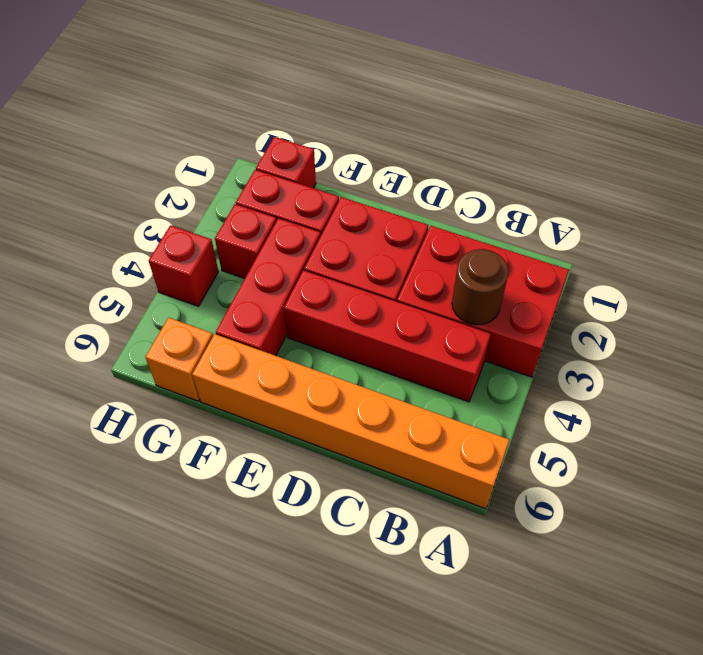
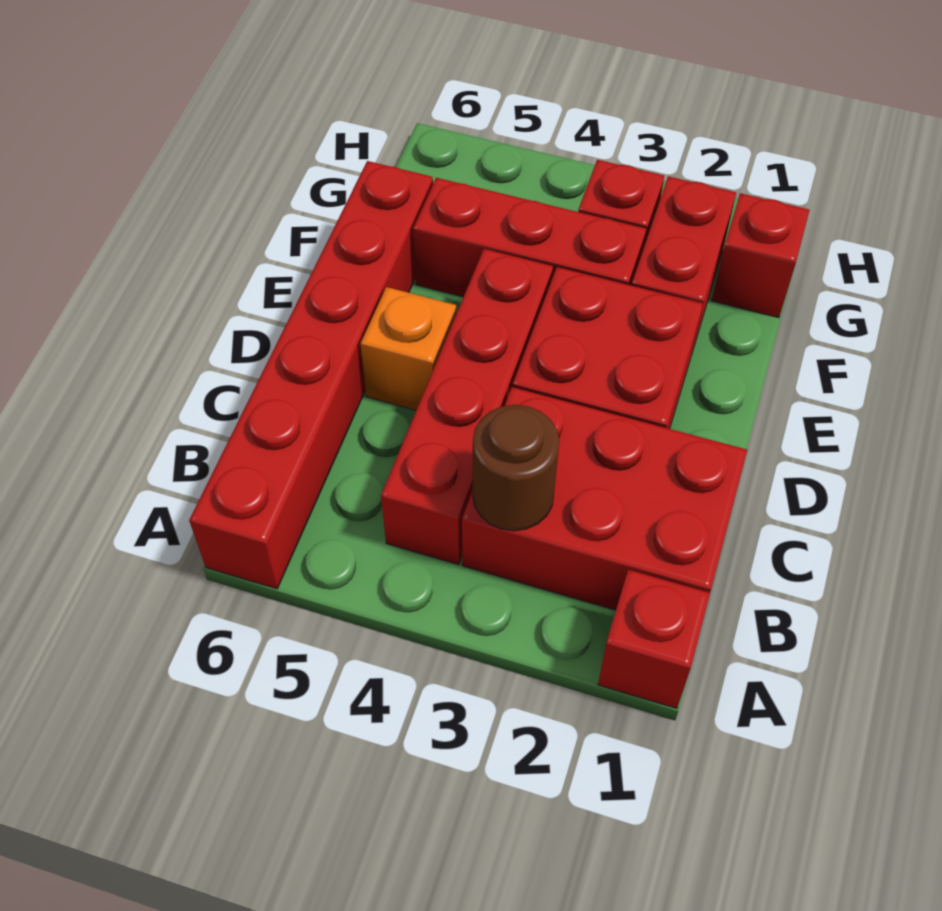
red brick A2:C3 level 1 -> red brick B1:C3 level 1
orange brick A6:F6 level 1 -> red brick A6:F6 level 1
orange brick G6 level 1 -> orange brick D5 level 1
red brick H4 level 1 -> red brick A1 level 1

